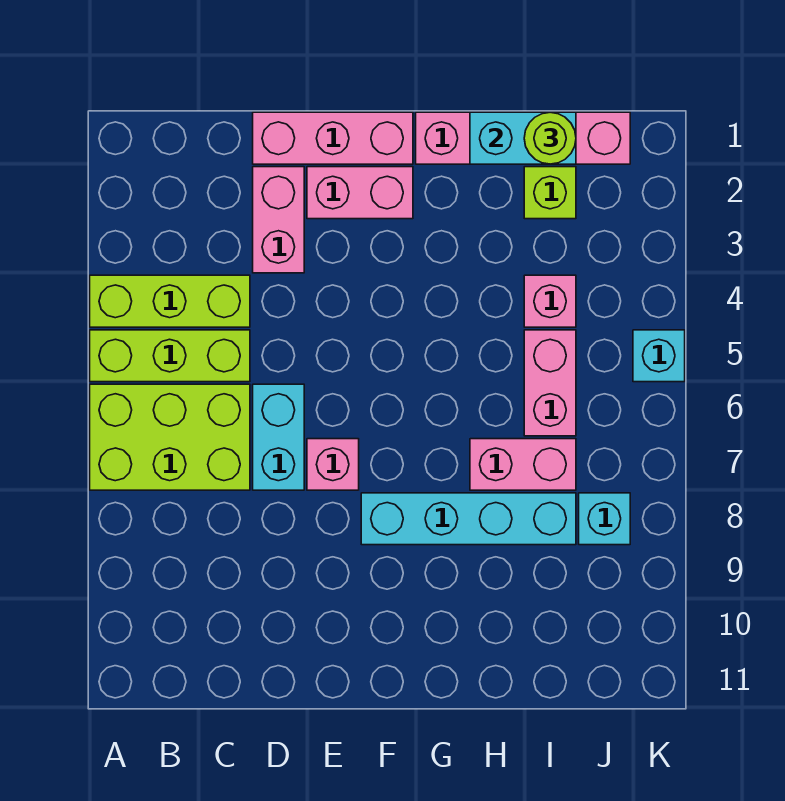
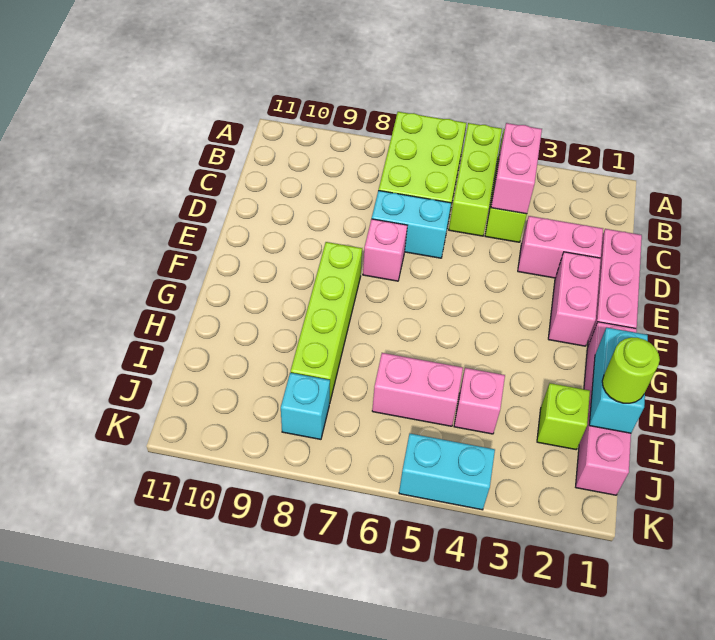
cyan brick F8:I8 level 1 -> lime brick F8:I8 level 1
pink brick H7:I7 level 1 -> pink brick B4:C4 level 2
cyan brick K5 level 1 -> cyan brick K4:K5 level 1

